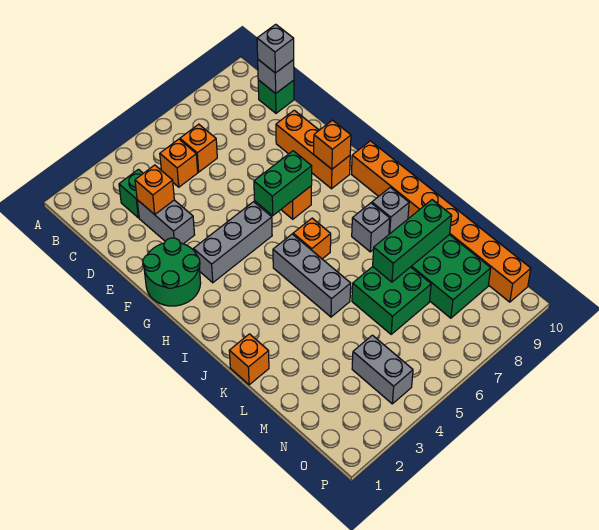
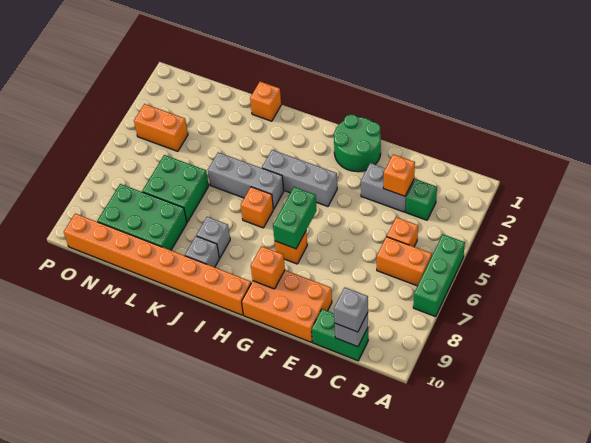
orange brick C6 level 1 -> orange brick B6:C6 level 1
green brick C10 level 1 -> green brick C10:D10 level 1
orange brick E9:G9 level 1 -> orange brick E9:G10 level 1
grey brick G3:G5 level 1 -> grey brick G4:I4 level 1
green brick L7:L9 level 2 -> green brick A5:A7 level 1
grey brick N4:O4 level 1 -> orange brick N4:O4 level 1

